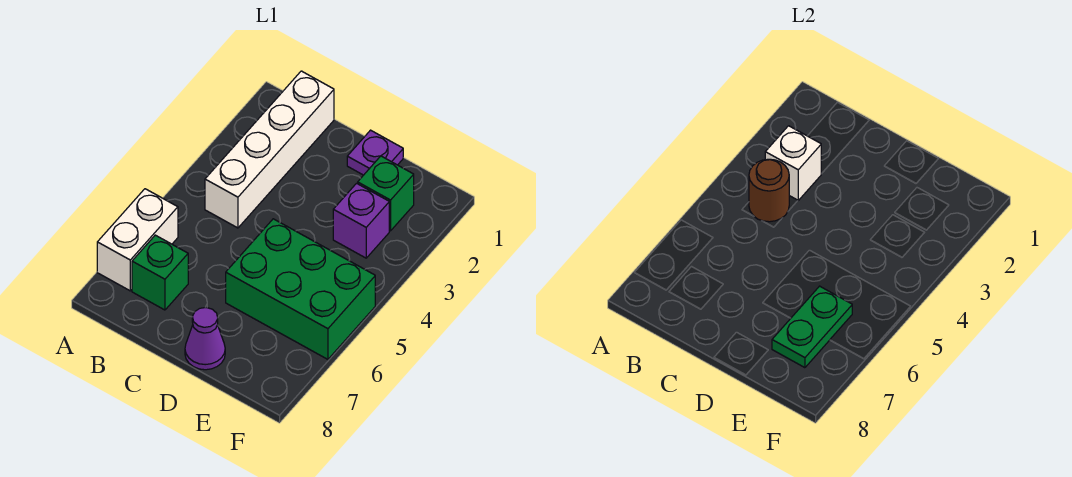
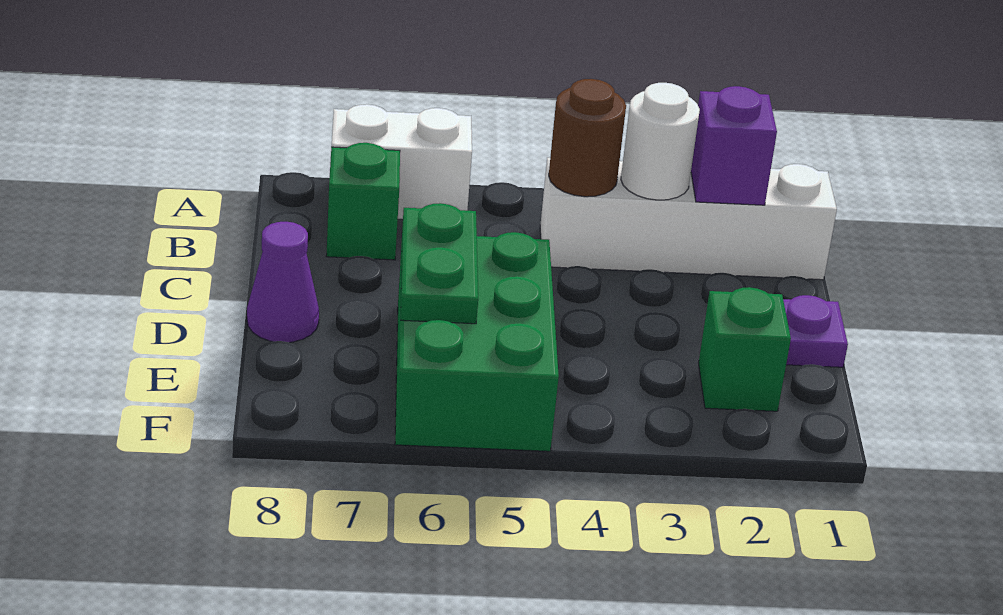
white brick B3 level 2 -> white round brick B3 level 2
purple brick E3 level 1 -> purple brick B2 level 2
green plate E6:E7 level 2 -> green plate D6:E6 level 2

